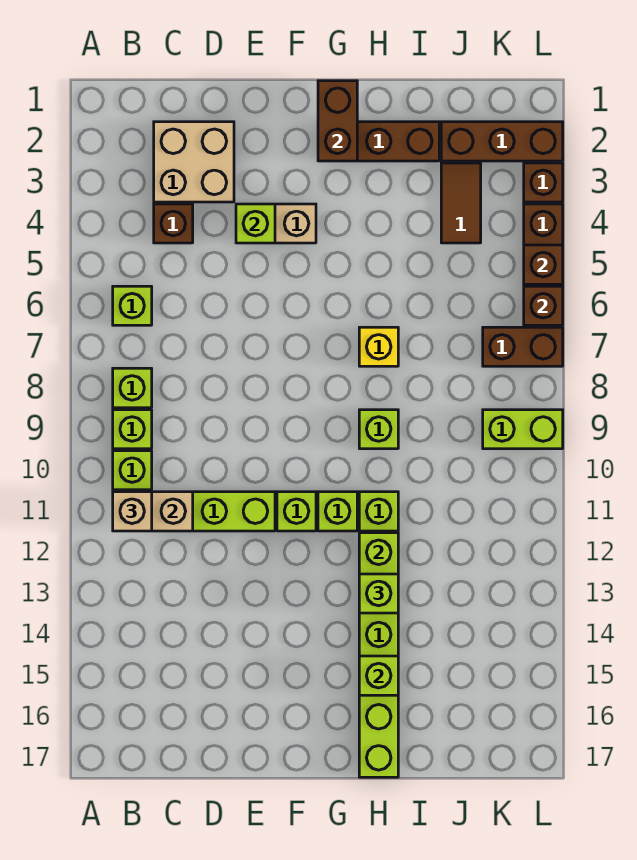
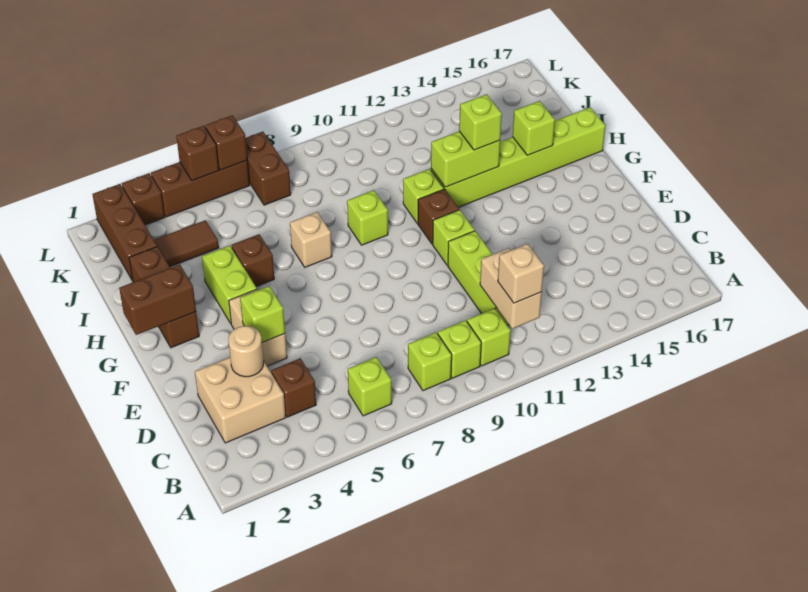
none -> tan round brick D3 level 2
lime brick G11 level 1 -> brown brick G11 level 1
none -> brown brick H5 level 1
yellow brick H7 level 1 -> tan brick H7 level 1
lime brick K9:L9 level 1 -> lime brick G4:H4 level 1

